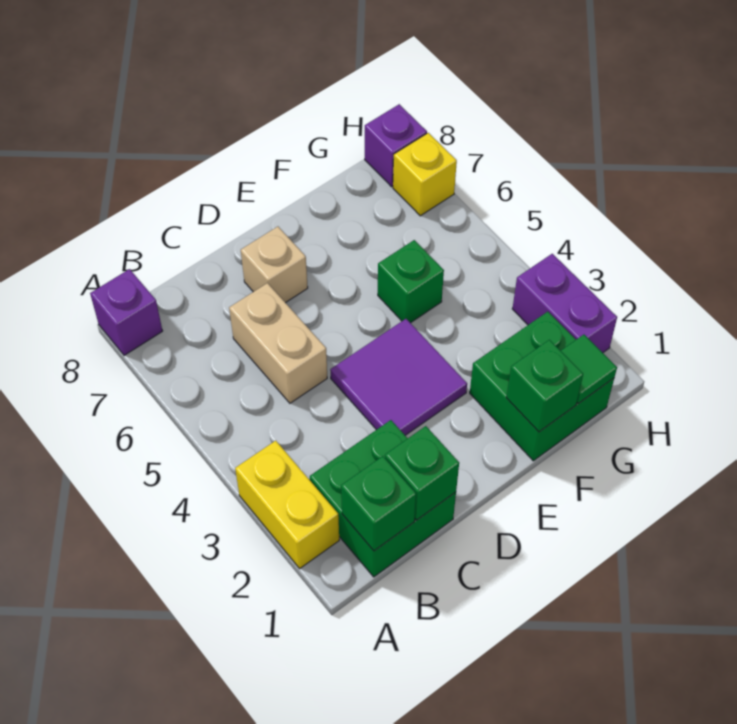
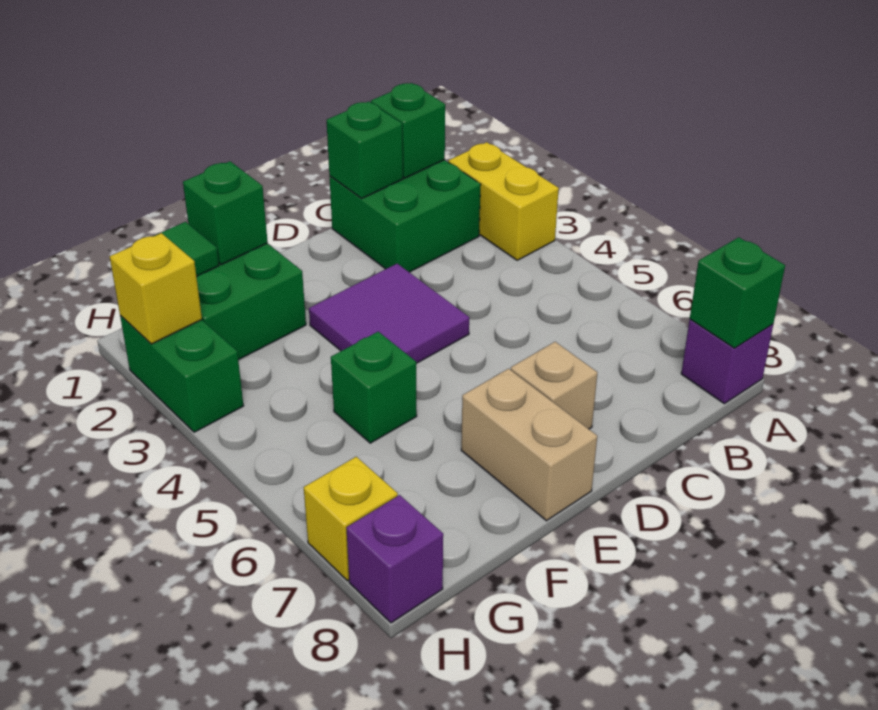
none -> green brick A8 level 2
tan brick C5:C6 level 1 -> tan brick E7:E8 level 1
purple brick H2:H3 level 1 -> green brick H2:H3 level 1
none -> yellow brick H2 level 2

